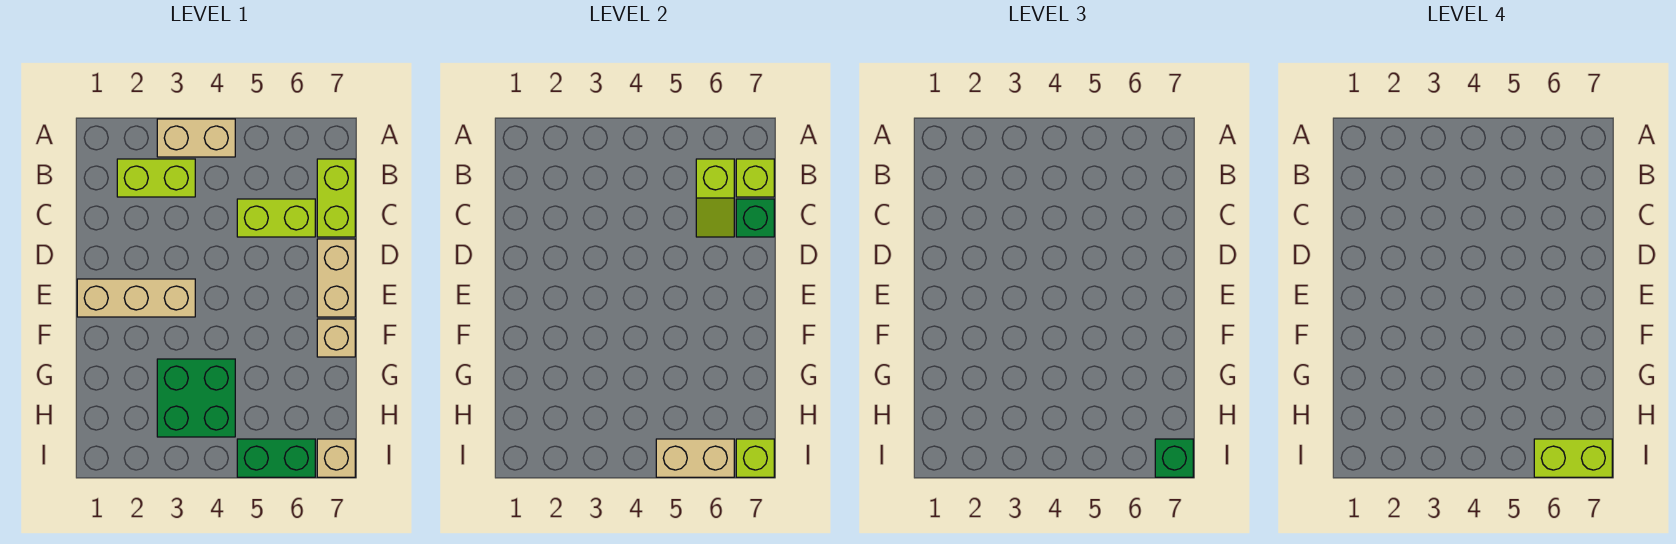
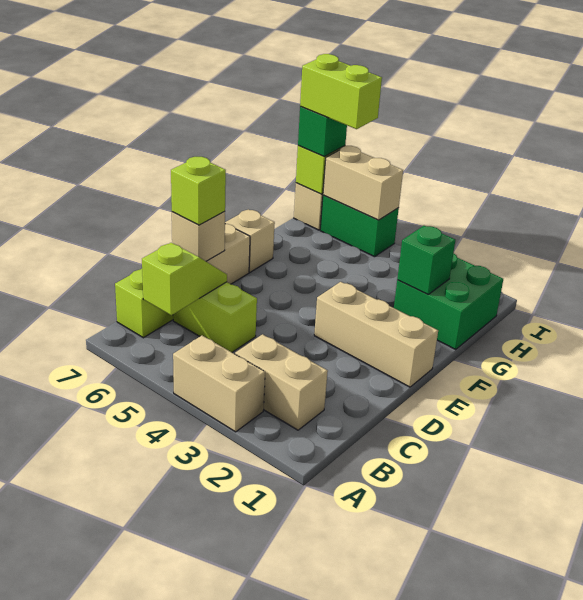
lime brick B2:B3 level 1 -> tan brick B2:B3 level 1
lime brick B7 level 2 -> lime brick D7 level 3
green brick C7 level 2 -> green brick G2 level 2
none -> tan brick D7 level 2
green brick G3:H4 level 1 -> green brick G1:H2 level 1

